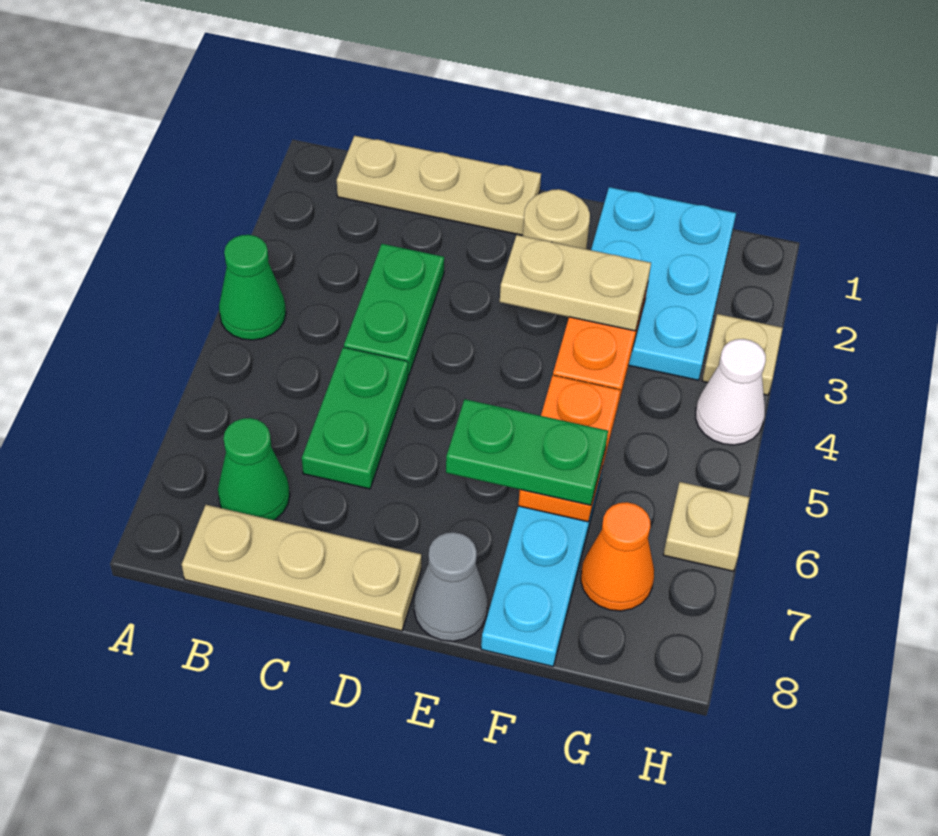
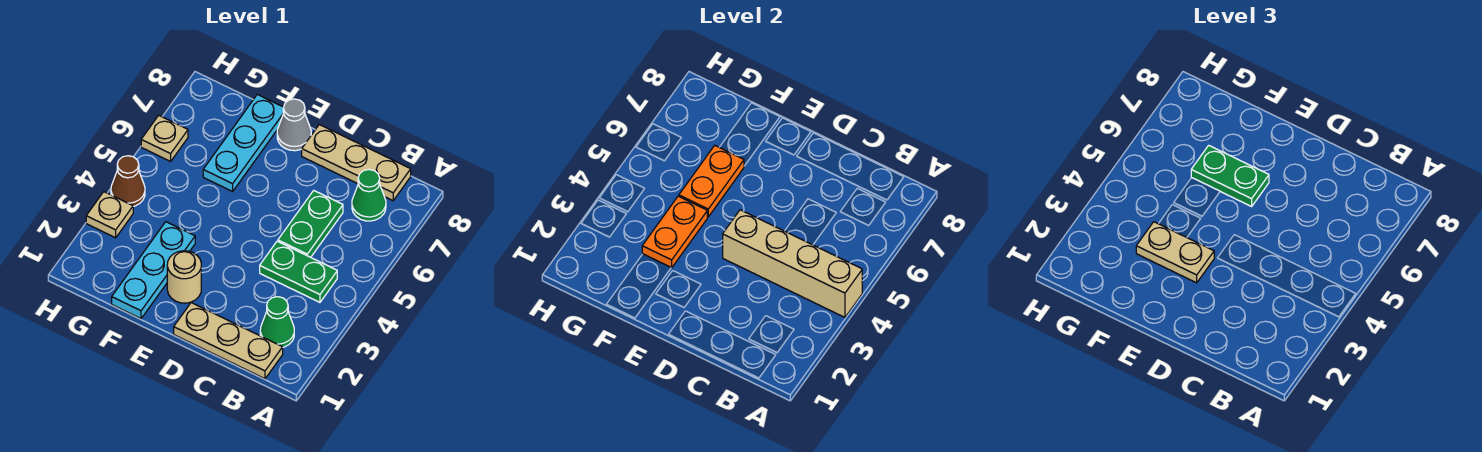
green cone A4 level 1 -> green cone B2 level 1
none -> tan brick A4:D4 level 2
green plate C3:C4 level 1 -> green plate B4:C4 level 1
cyan plate F1:G3 level 1 -> cyan plate F1:F3 level 1
orange cone G7 level 1 -> none
white cone H4 level 1 -> brown cone H4 level 1

